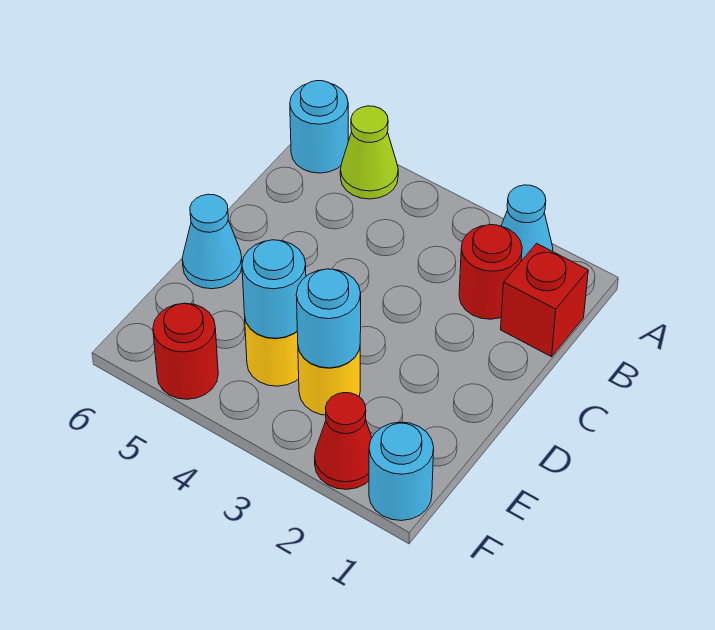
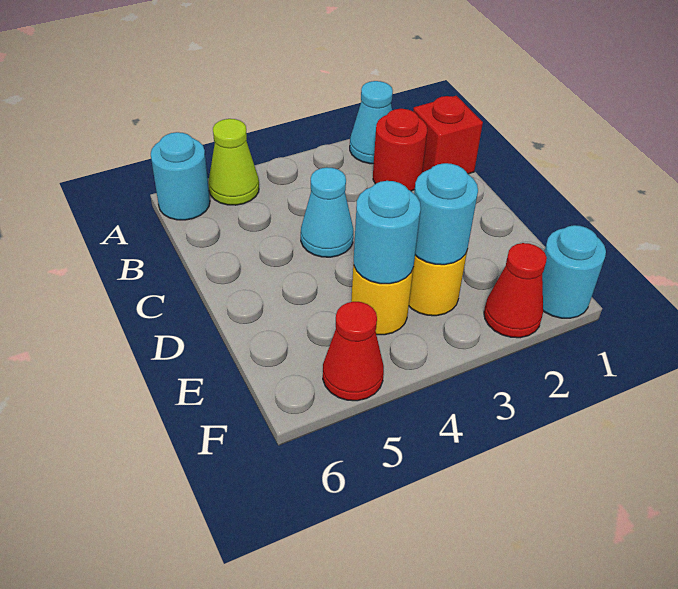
cyan cone D6 level 1 -> cyan cone C4 level 1
red round brick F5 level 1 -> red cone F5 level 1

